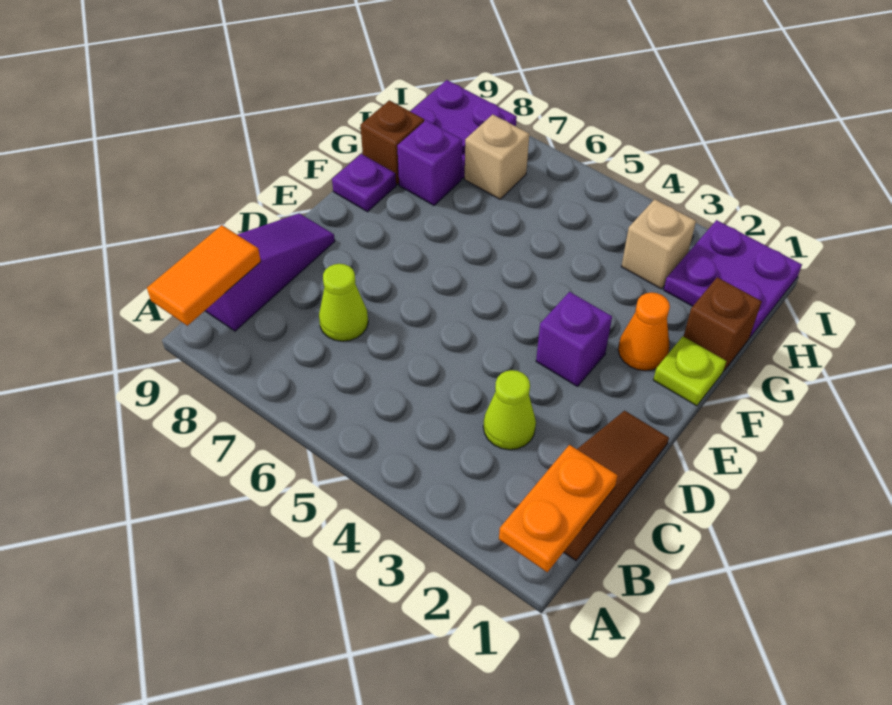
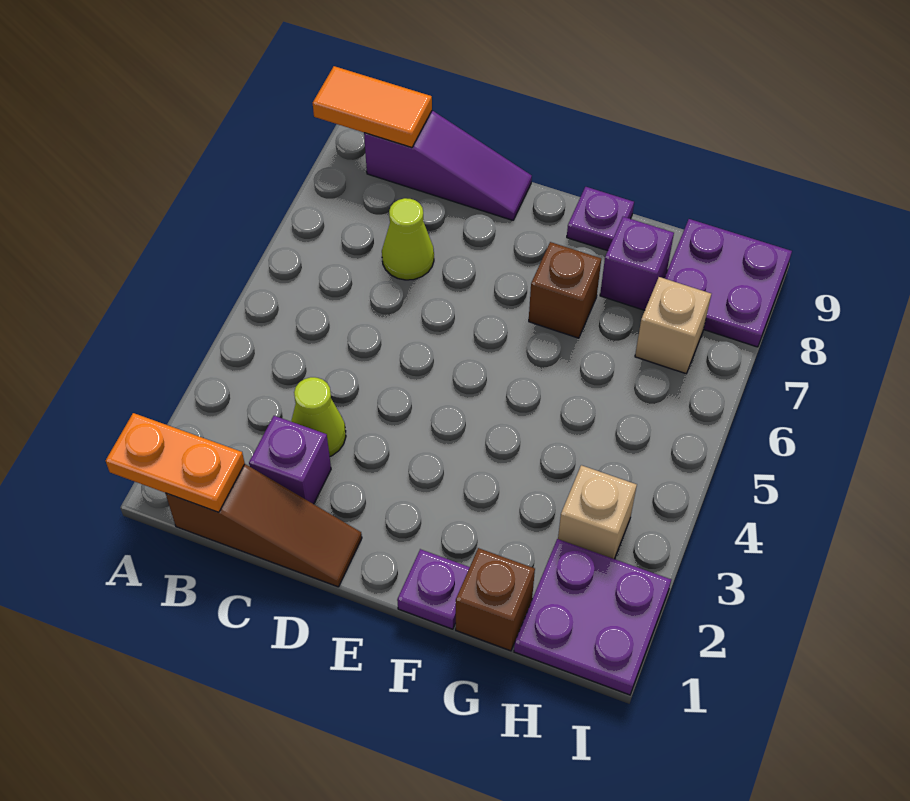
purple brick E3 level 1 -> purple brick C2 level 1
lime plate F1 level 1 -> purple plate F1 level 1
orange cone F2 level 1 -> none
brown brick G9 level 1 -> brown brick F7 level 1

